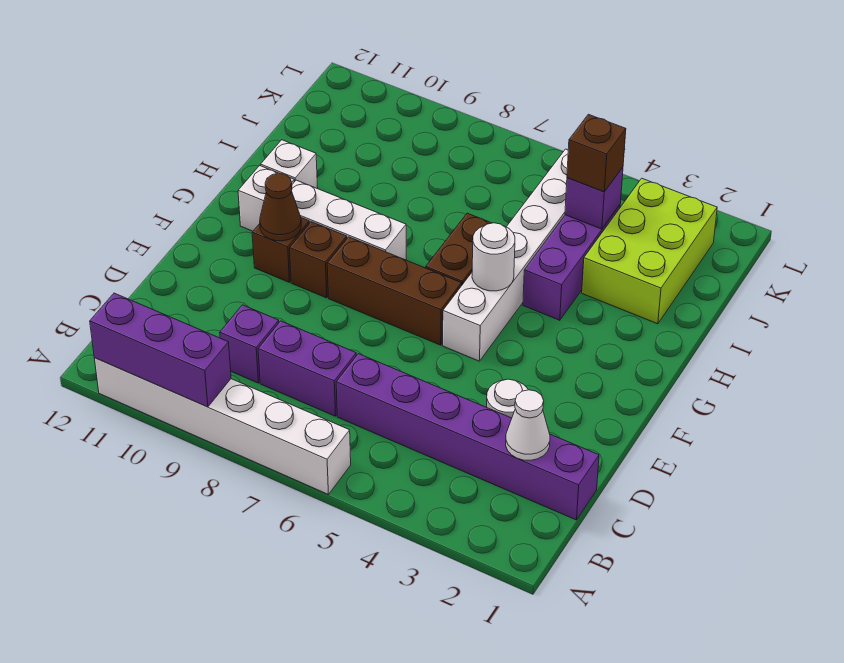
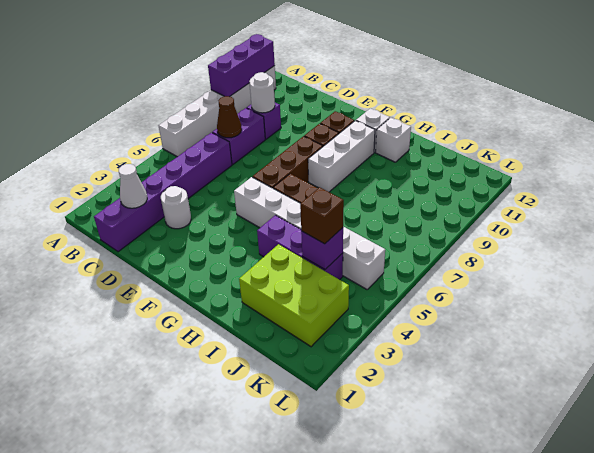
brown cone F10 level 2 -> brown cone C7 level 2
white round brick G5 level 2 -> white round brick C9 level 2

